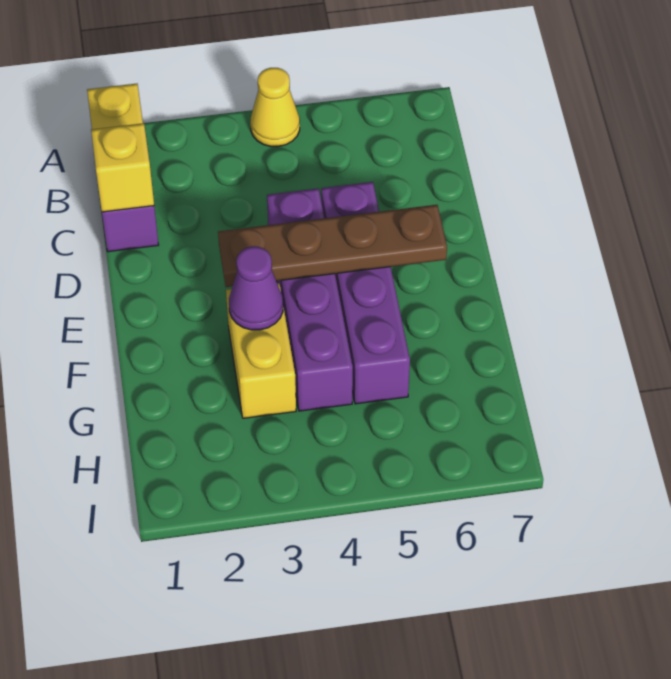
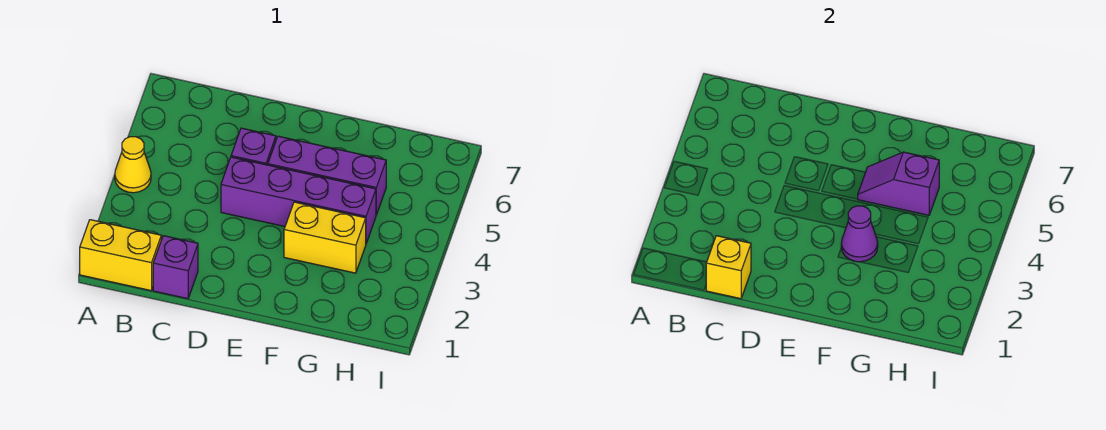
brown plate E3:E6 level 2 -> none
none -> purple slope F5:G5 level 2 top G

